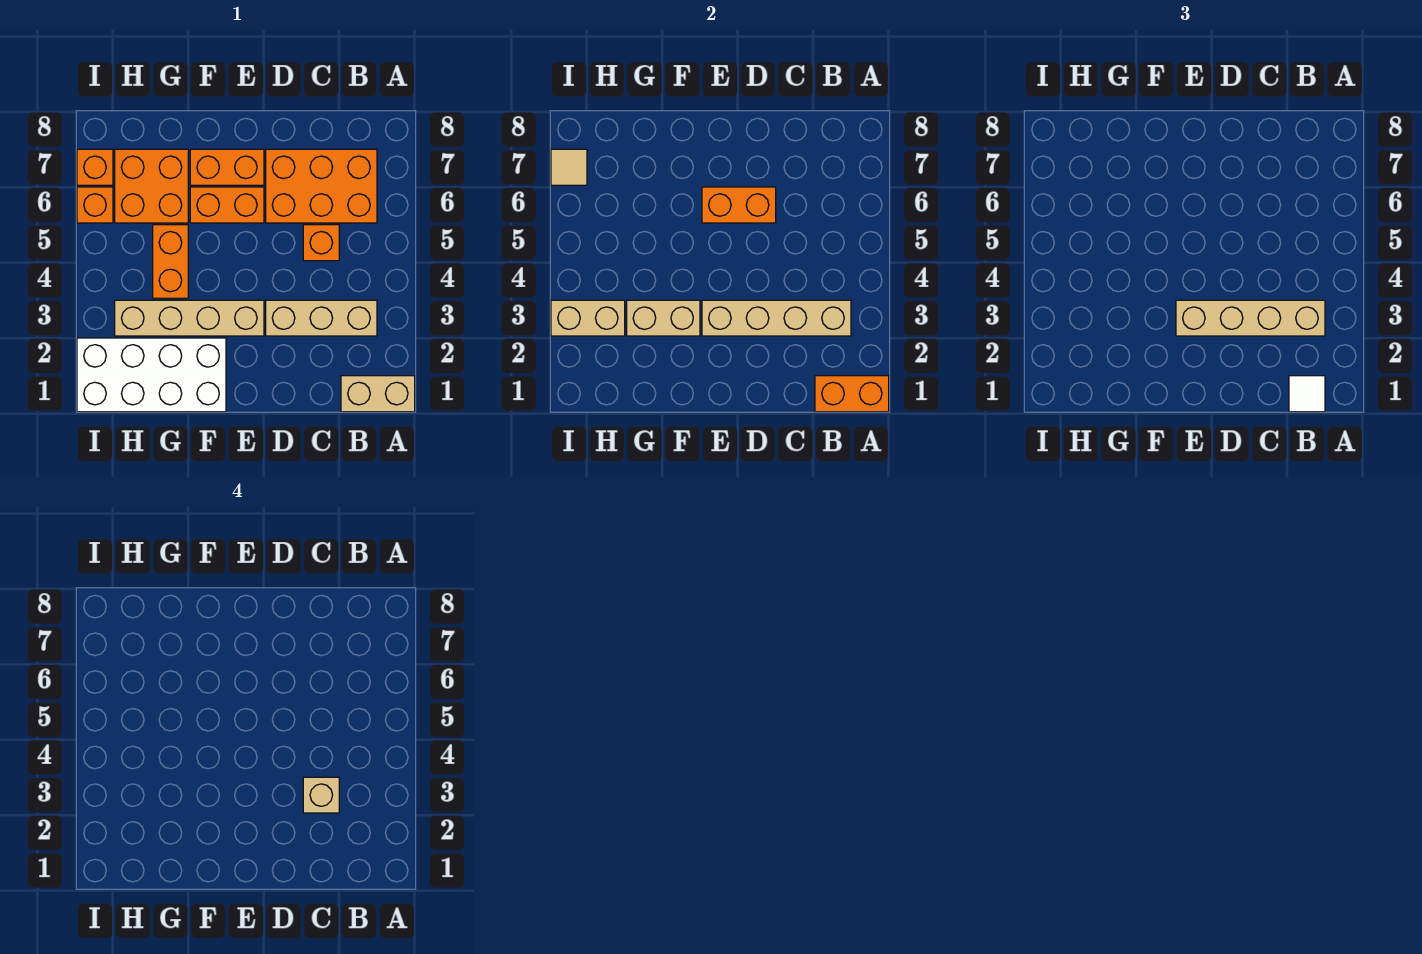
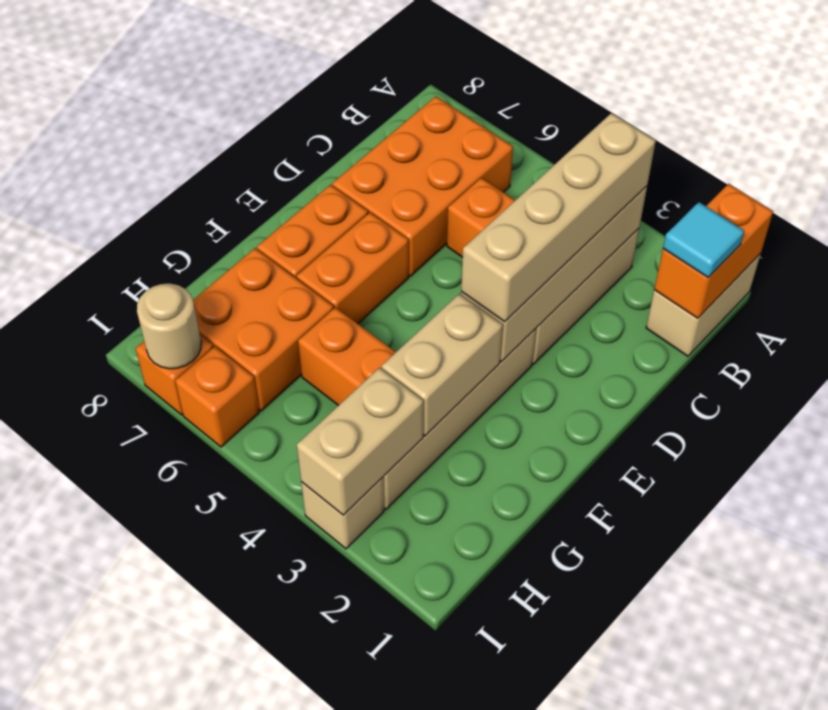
white tile B1 level 3 -> cyan tile B1 level 3
tan brick C3 level 4 -> tan brick I3 level 1
orange brick D6:E6 level 2 -> none
white brick F1:I2 level 1 -> none
tan tile I7 level 2 -> tan round brick I7 level 2

